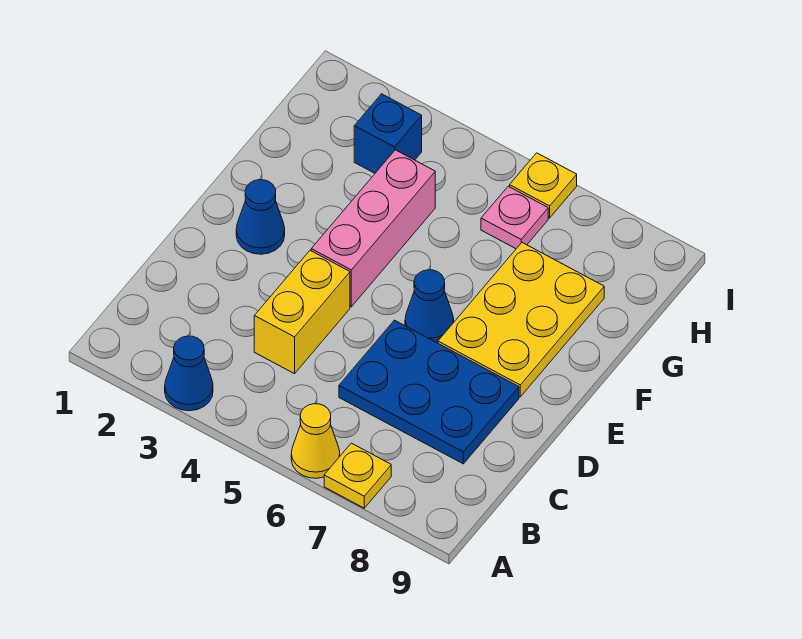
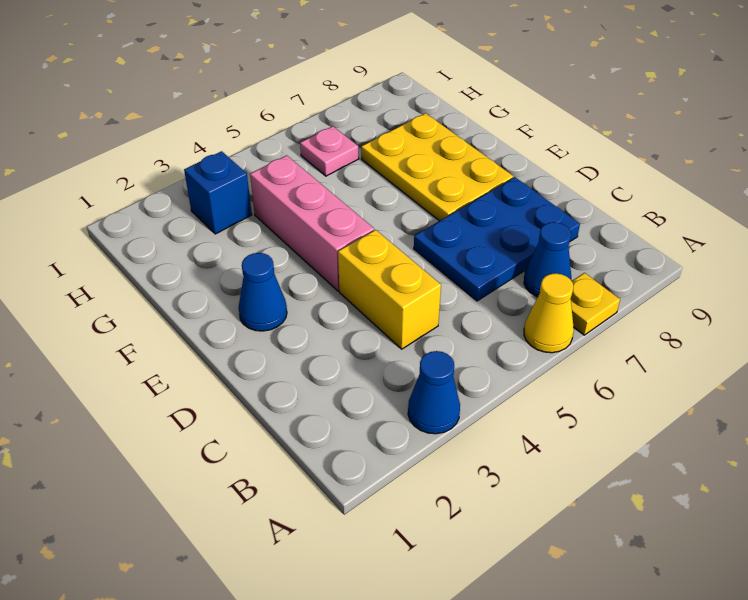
blue cone E6 level 1 -> blue cone B7 level 1
yellow plate I6 level 1 -> none

